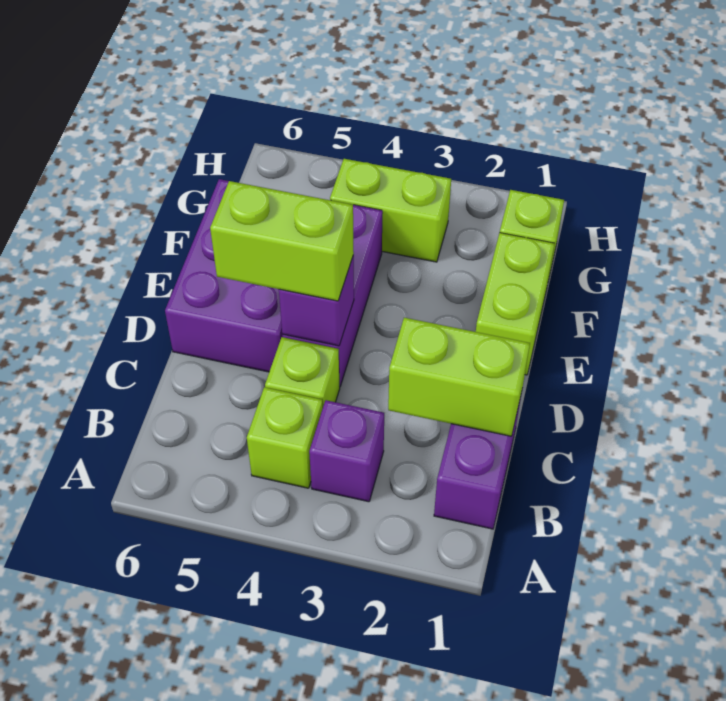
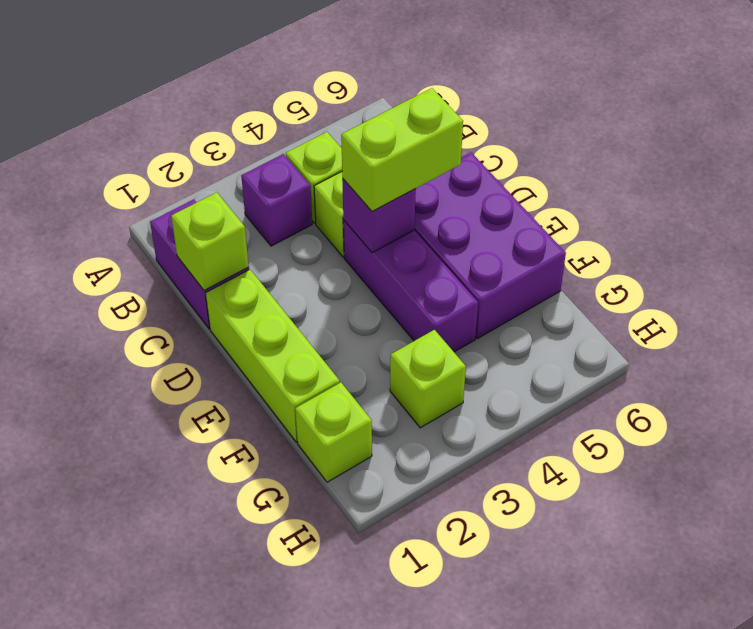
lime brick C1:C2 level 2 -> lime brick C1 level 2
lime brick E1:F1 level 1 -> lime brick D1:F1 level 1
lime brick G3:G4 level 1 -> lime brick G3 level 1

